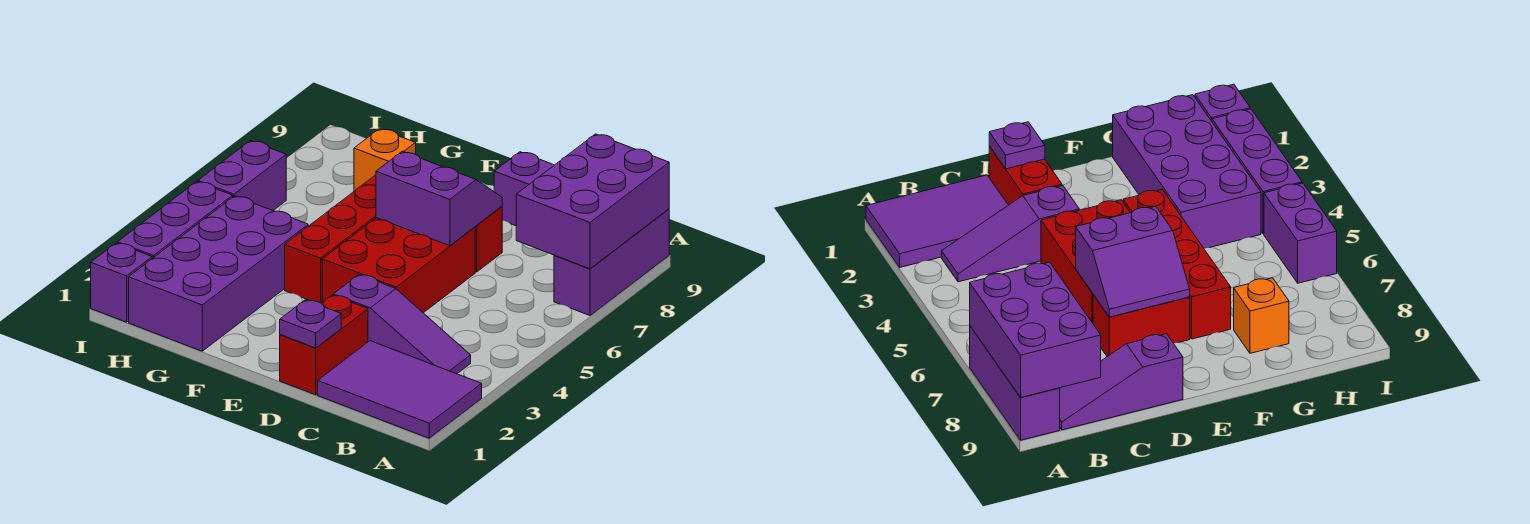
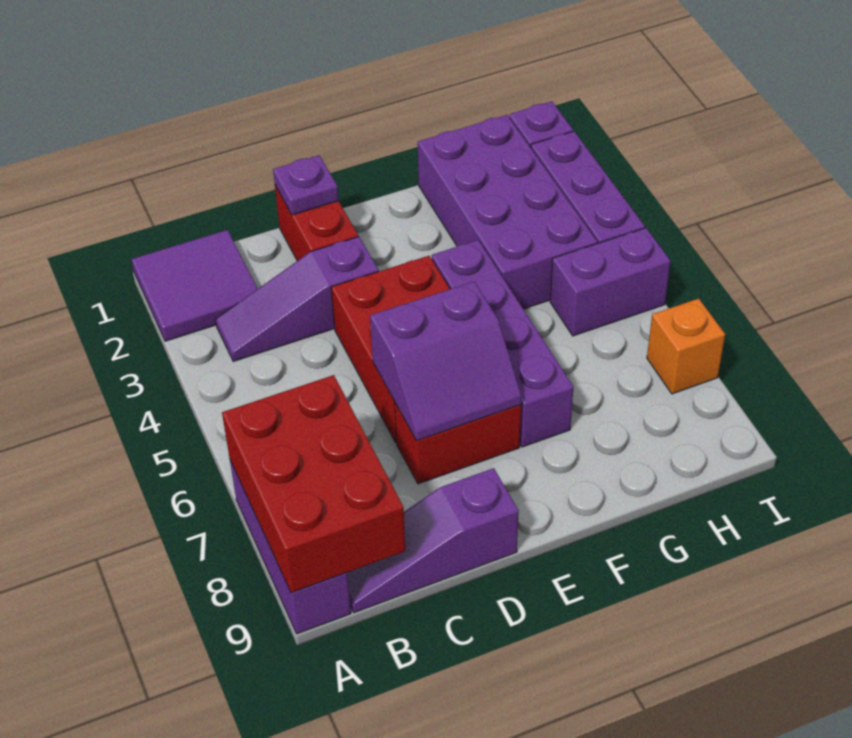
purple tile A1:C2 level 1 -> purple tile A1:B2 level 1
purple brick A7:B9 level 2 -> red brick A7:B9 level 2
red brick F4:F7 level 1 -> purple brick F4:F7 level 1
orange brick G8 level 1 -> orange brick I7 level 1
purple brick I5:I6 level 1 -> purple brick H5:I5 level 1

